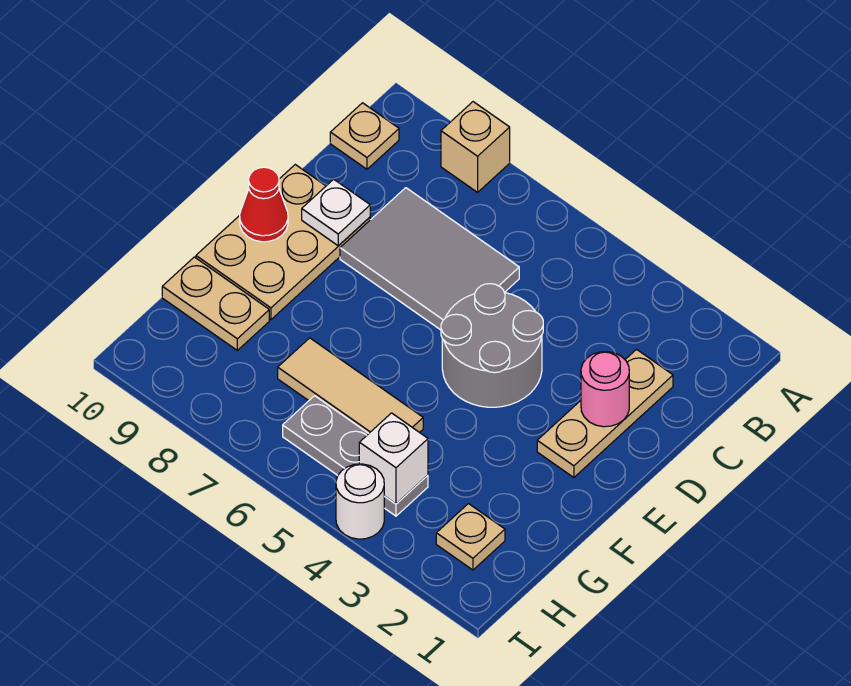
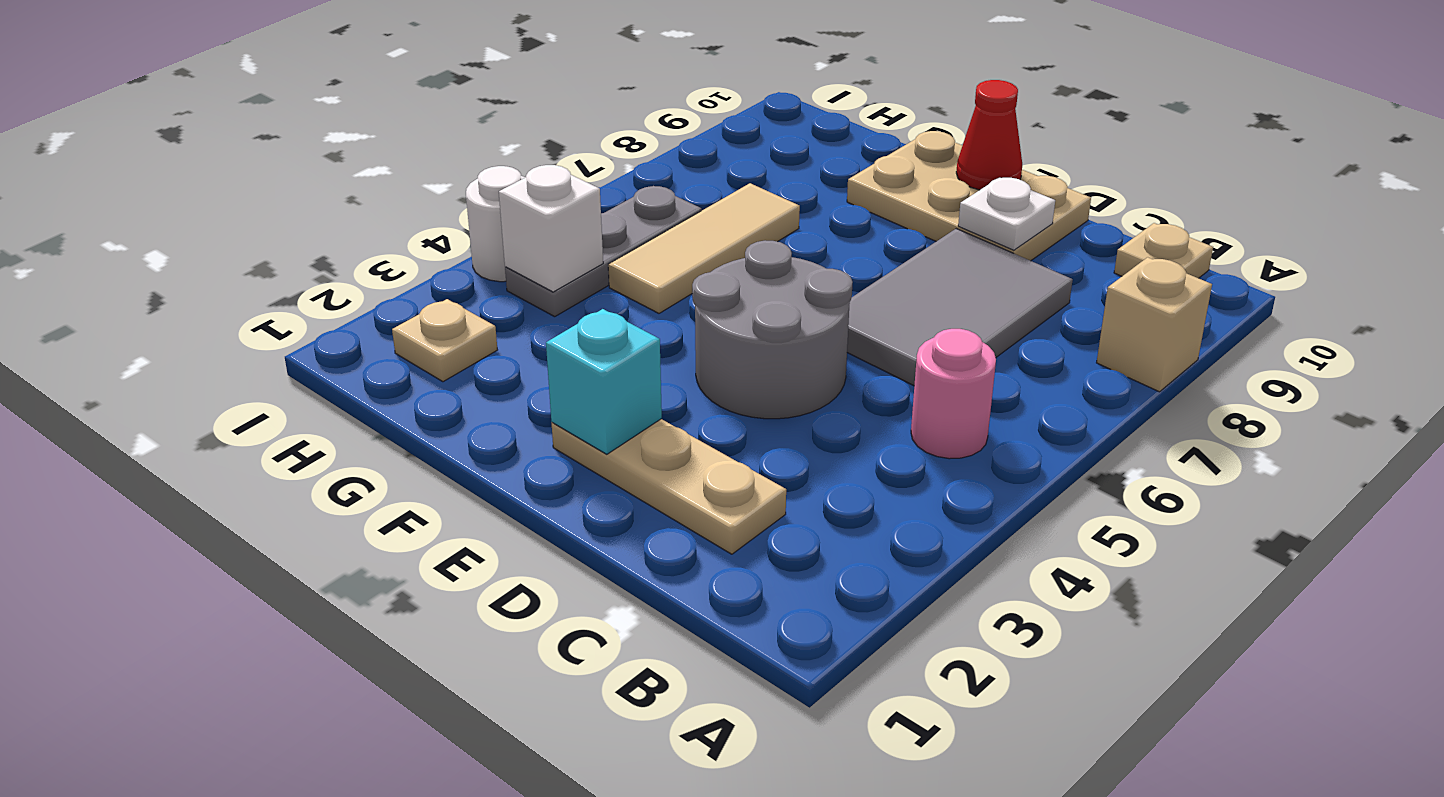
pink round brick D2 level 2 -> pink round brick B5 level 1
none -> cyan brick E2 level 2
tan plate G9:G10 level 1 -> none

